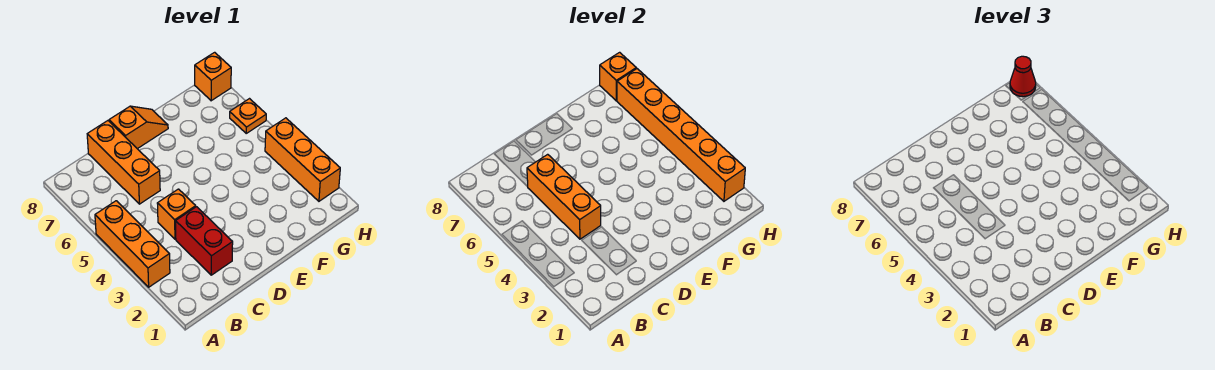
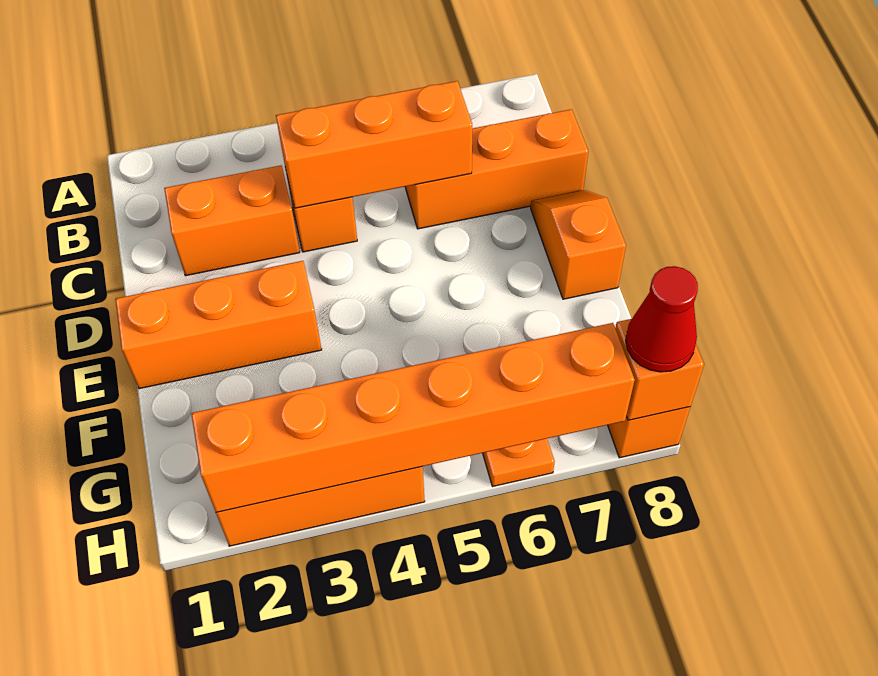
orange brick A3:A5 level 1 -> orange brick E1:E3 level 1
red brick C2:C3 level 1 -> orange brick C2:C3 level 1
orange slope D8:E8 level 1 top D -> orange slope D8:E8 level 1 top E

